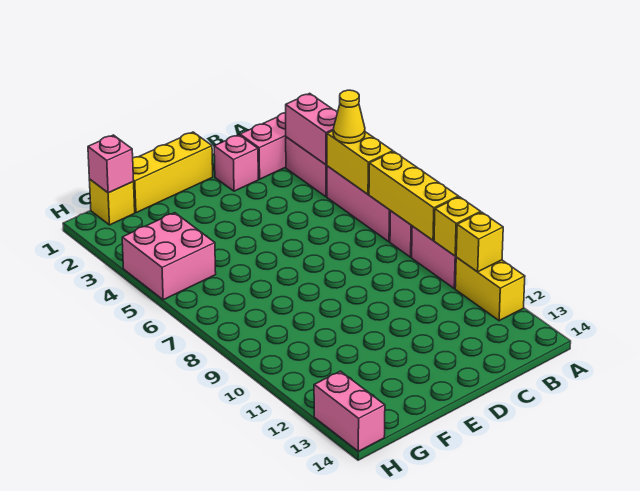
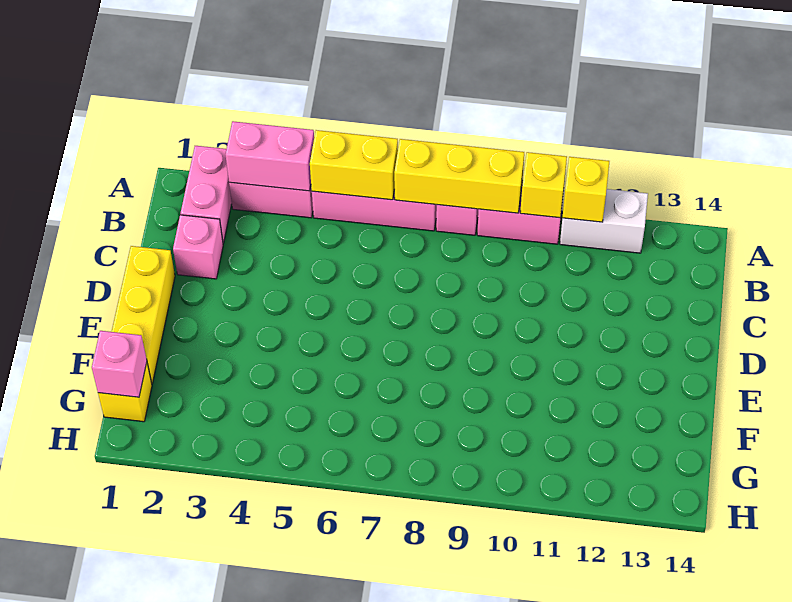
yellow cone A5 level 3 -> none
yellow brick A11:A12 level 1 -> white brick A11:A12 level 1
pink brick G4:H5 level 1 -> none
pink brick H13:H14 level 1 -> none

